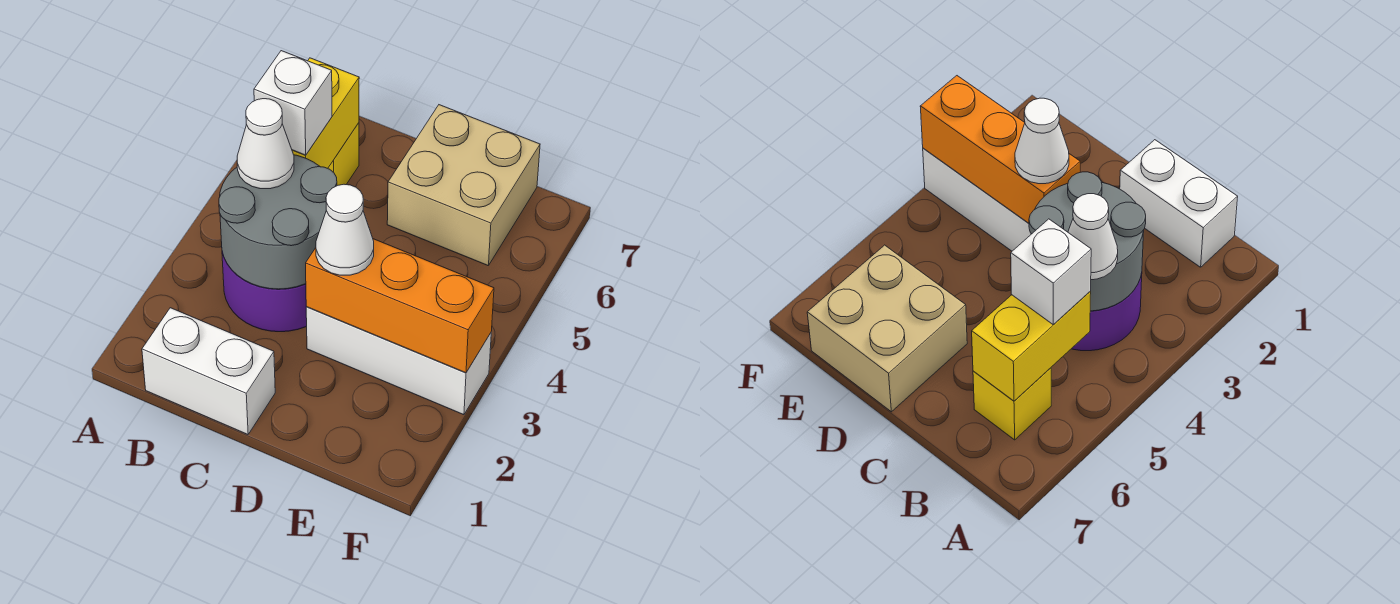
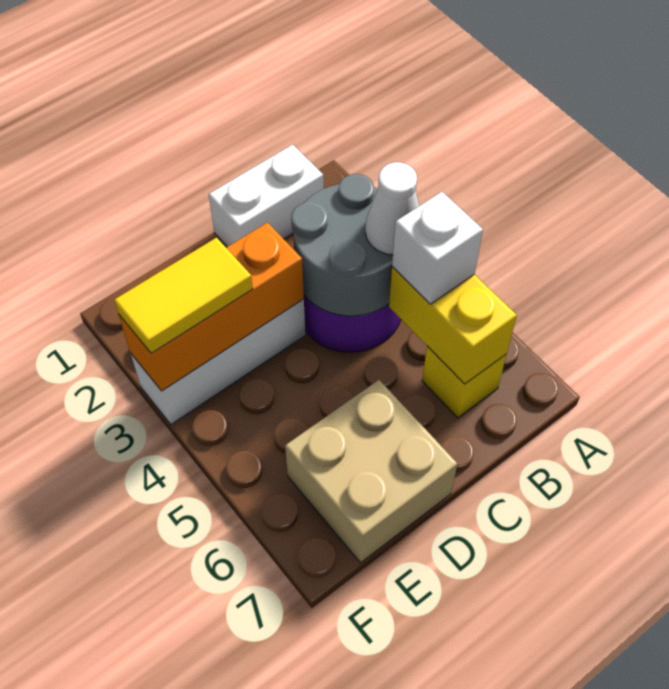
white cone D3 level 3 -> none
none -> yellow tile E3:F3 level 3

